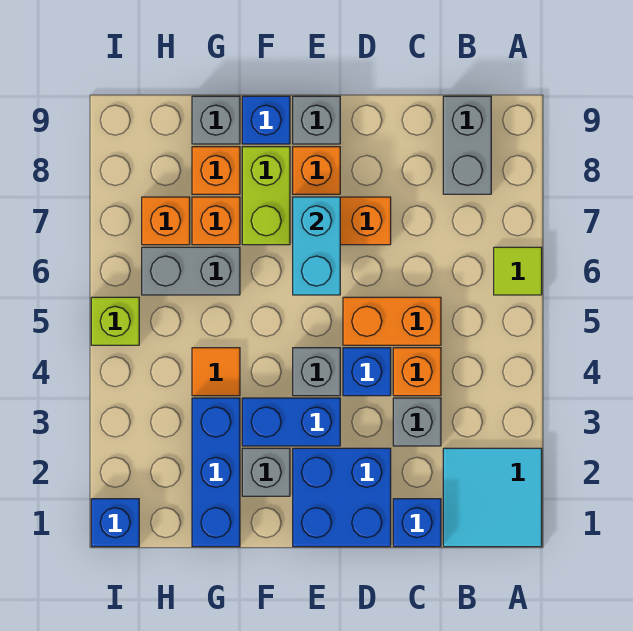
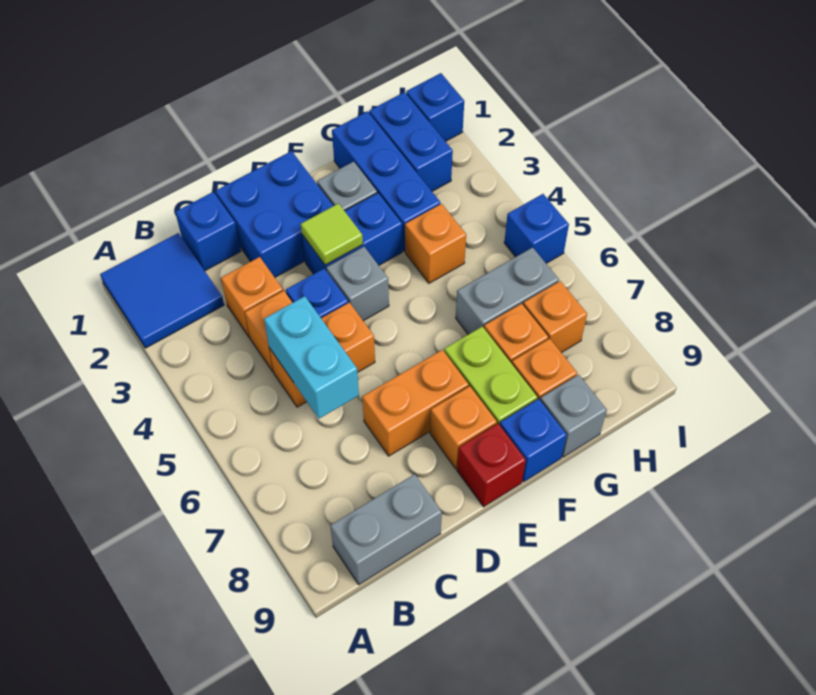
cyan tile A1:B2 level 1 -> blue tile A1:B2 level 1
lime tile A6 level 1 -> lime tile E3 level 2
grey brick B8:B9 level 1 -> grey brick B9:C9 level 1
grey brick C3 level 1 -> orange brick C3 level 1
cyan brick E6:E7 level 2 -> cyan brick C5:C6 level 2
grey brick E9 level 1 -> red brick E9 level 1
orange tile G4 level 1 -> orange brick G4 level 1
none -> blue brick H1:H2 level 1
lime brick I5 level 1 -> blue brick I5 level 1

